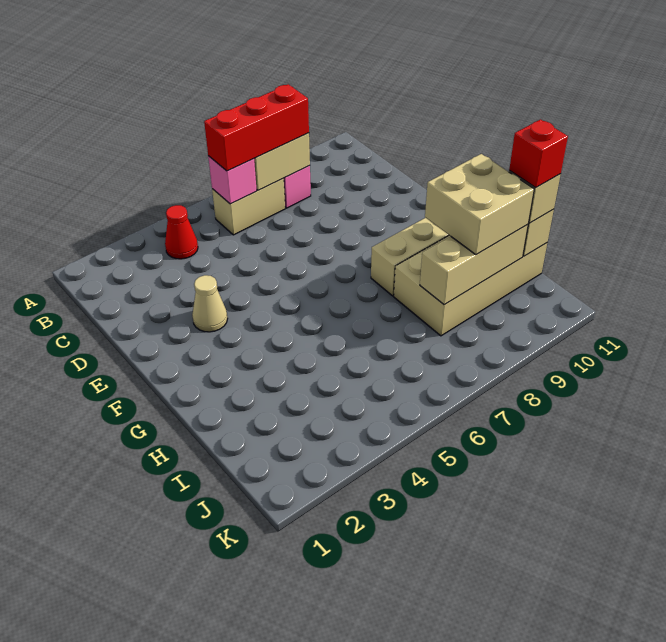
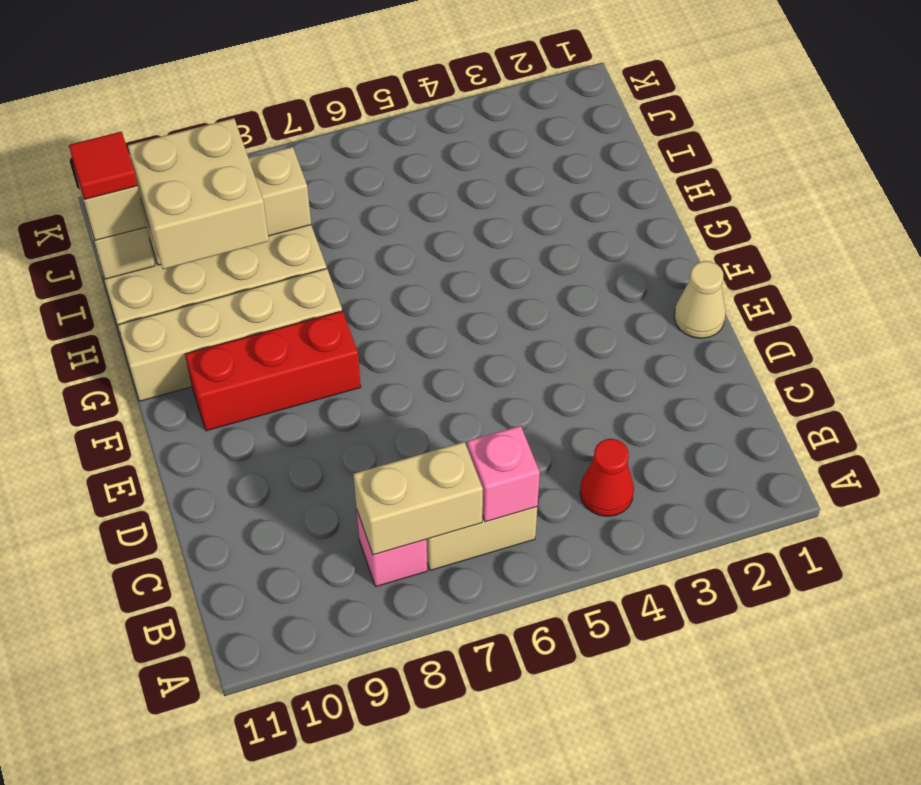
red brick B6:B8 level 3 -> red brick F8:F10 level 1
tan cone E3 level 1 -> tan cone E1 level 1
red brick I11 level 4 -> red tile I11 level 4

